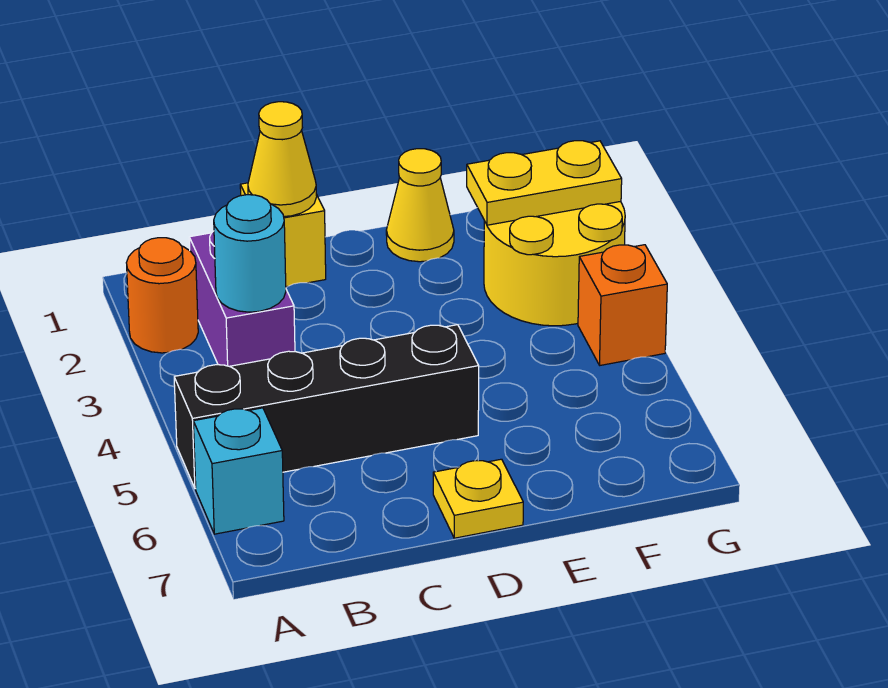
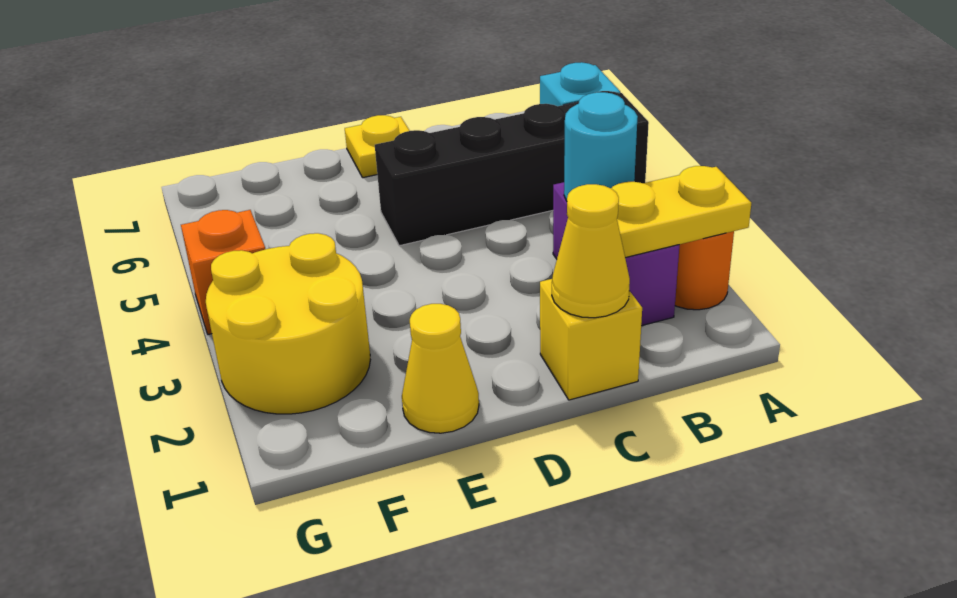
yellow plate F2:G2 level 2 -> yellow plate A2:B2 level 2

